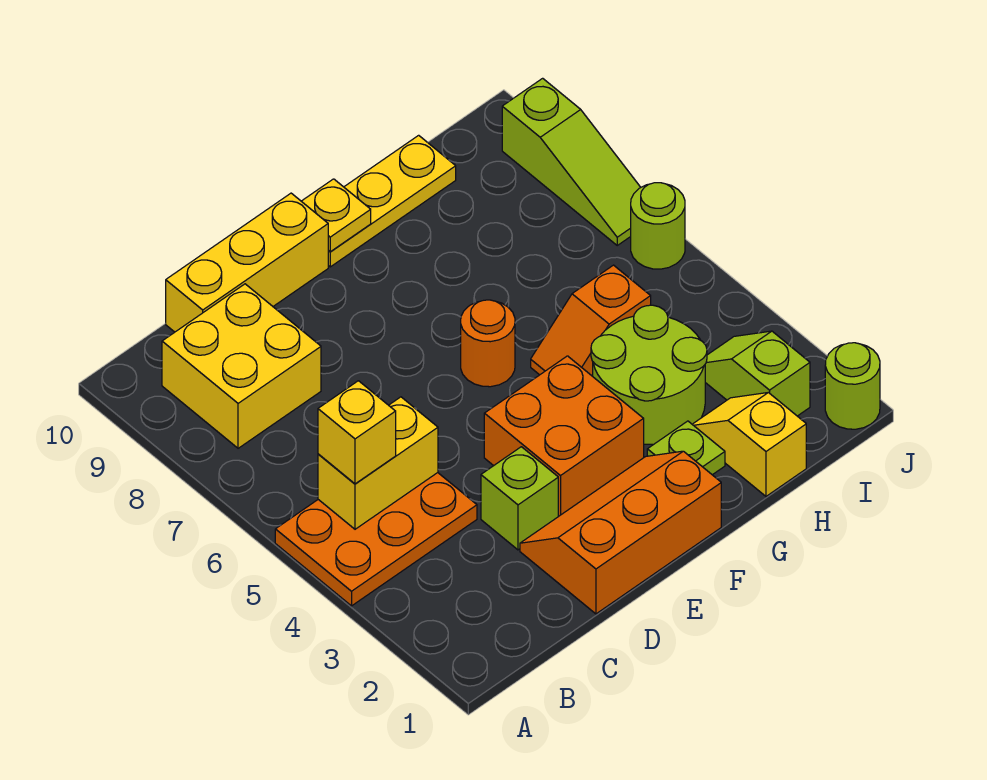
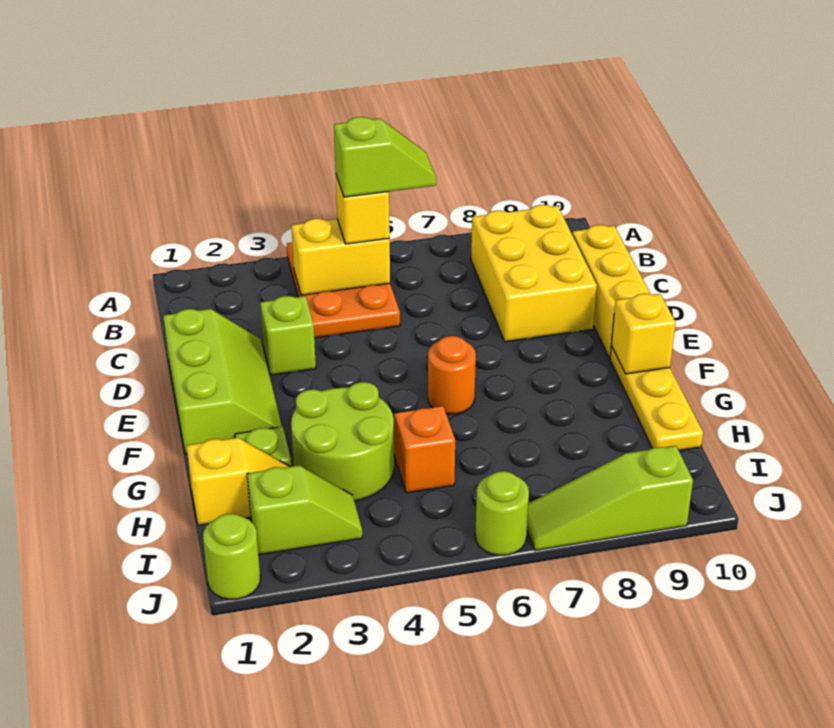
yellow brick B5:C5 level 2 -> yellow brick B4:B5 level 2
none -> lime slope B5:B6 level 4 top 5
yellow brick B8:C9 level 1 -> yellow brick B8:D9 level 1
orange slope D1:F2 level 1 top 1 -> lime slope D1:F2 level 1 top 1
orange brick E3:F4 level 1 -> none
yellow plate F10 level 2 -> yellow brick F10 level 2

